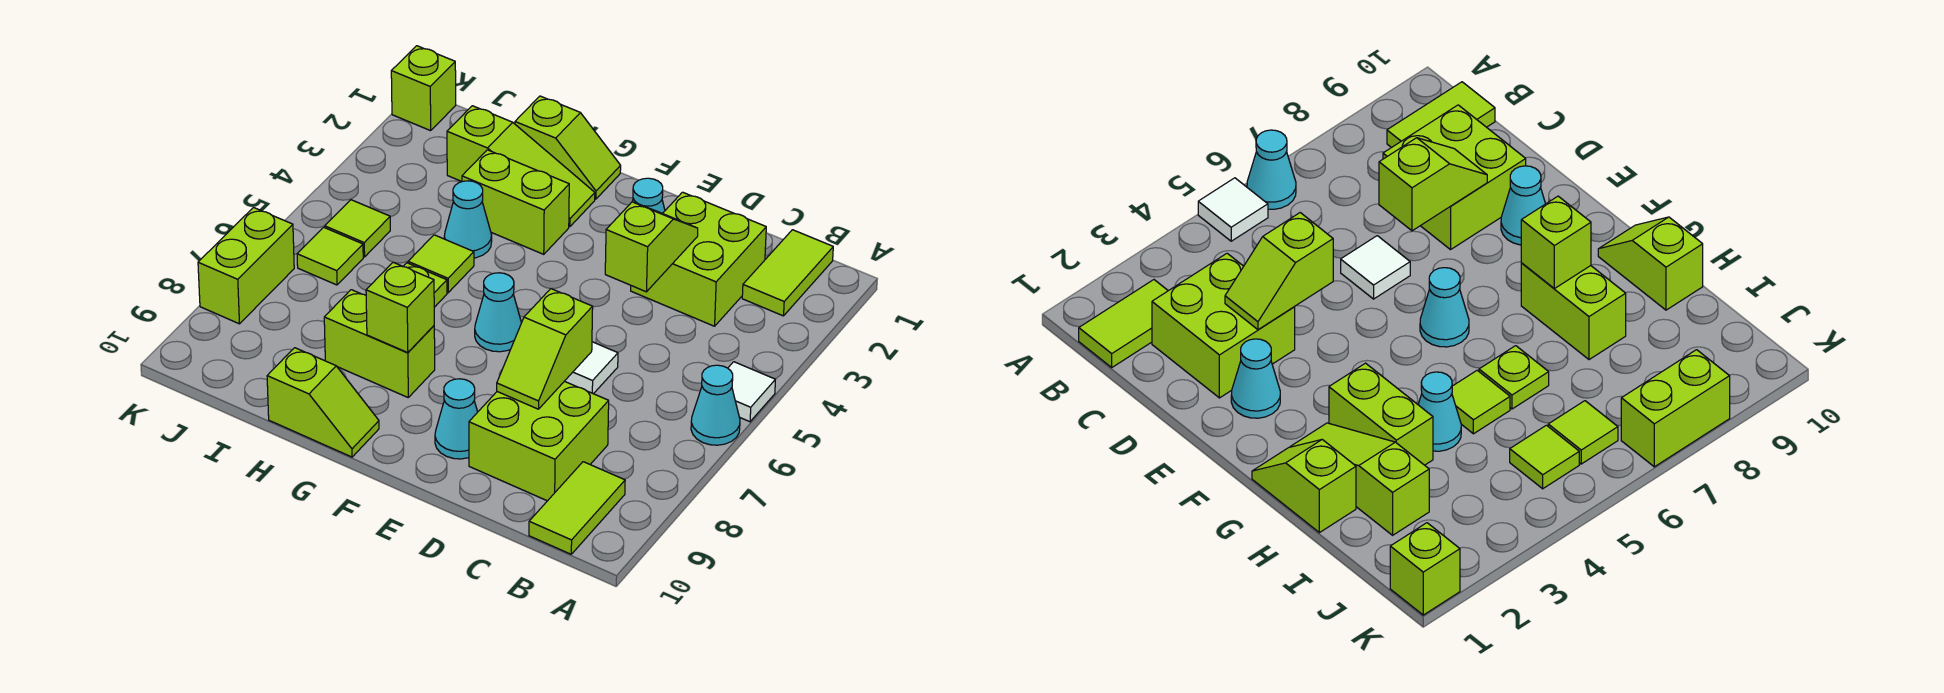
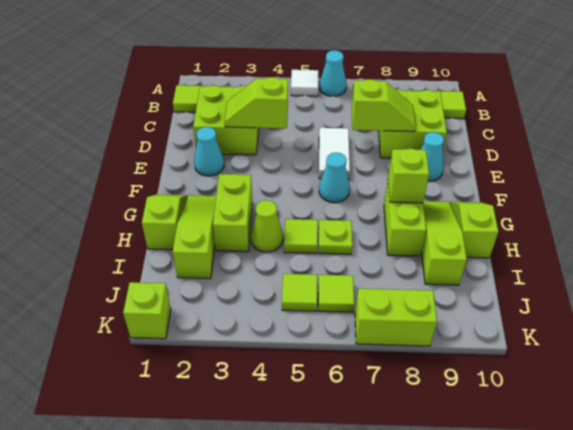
white tile D6 level 1 -> white tile D6:E6 level 1
none -> lime slope G9:I9 level 1 top I
cyan cone H4 level 1 -> lime cone H4 level 1

